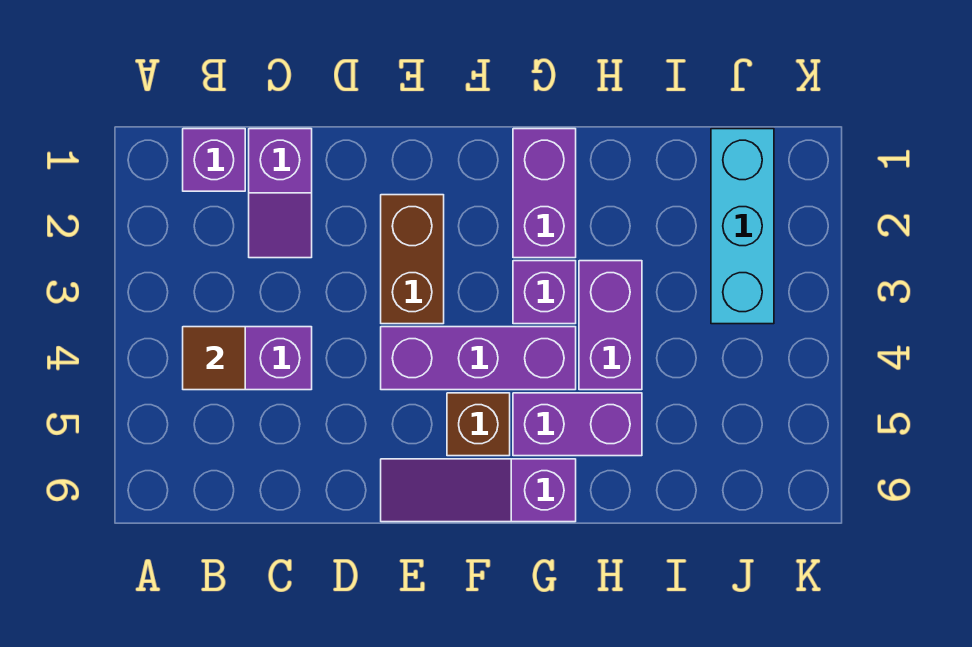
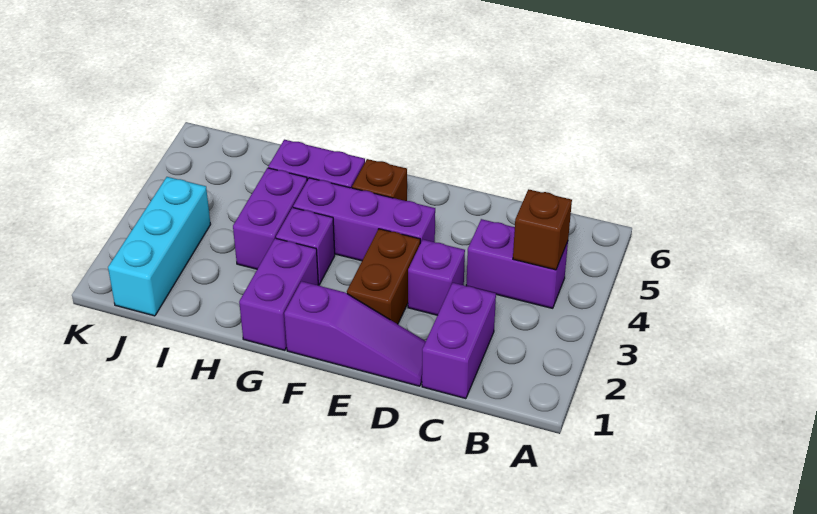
purple brick B1 level 1 -> purple brick D3 level 1
brown tile B4 level 2 -> brown brick B4 level 2
purple slope C1:C2 level 1 top 1 -> purple brick C1:C2 level 1
purple slope E6:G6 level 1 top G -> purple slope D1:F1 level 1 top F

